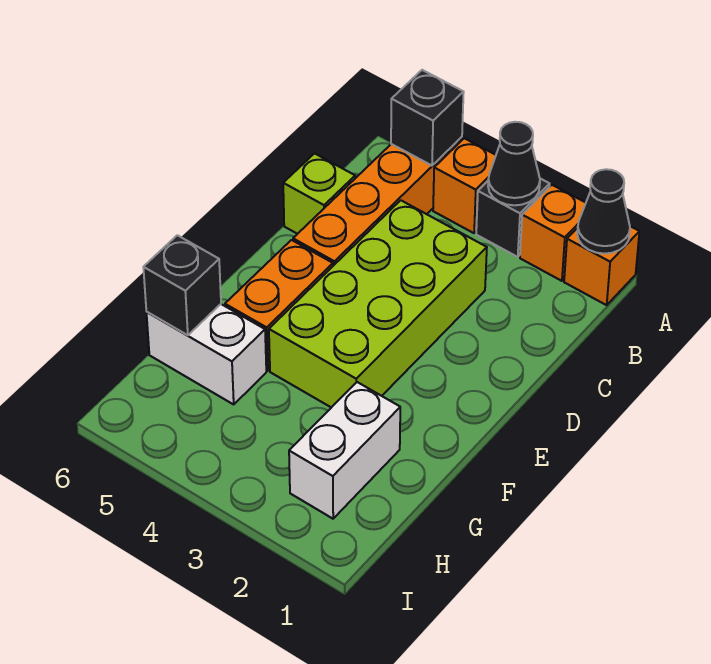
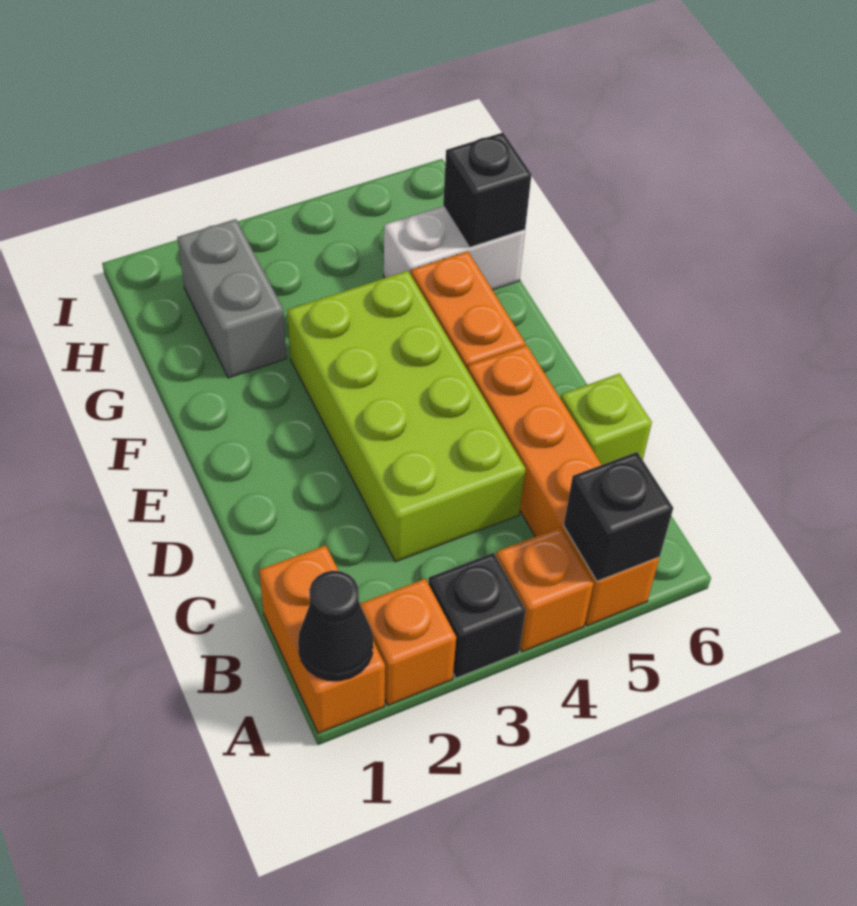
orange brick A1 level 1 -> orange brick A1:B1 level 1
black cone A3 level 2 -> none
white brick G2:H2 level 1 -> grey brick G2:H2 level 1

